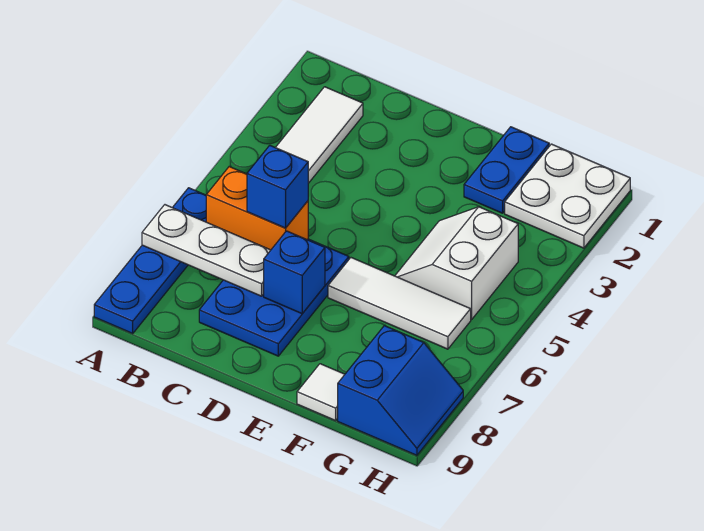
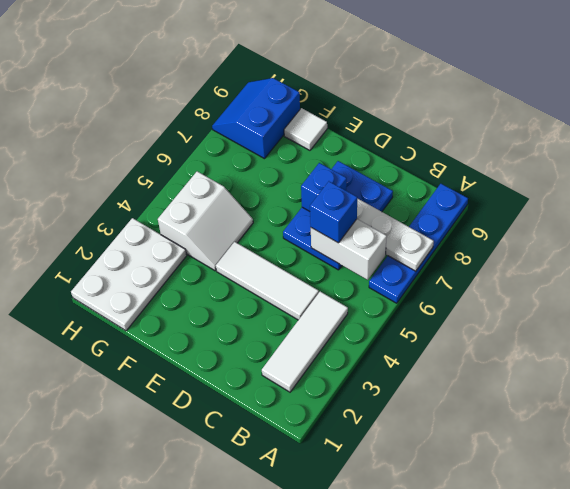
orange brick B6:C6 level 2 -> white brick B6:C6 level 2
white tile E6:G6 level 1 -> white tile C4:E4 level 1
blue plate F1:F2 level 1 -> none
white plate G1:H2 level 1 -> white plate G1:H3 level 1

